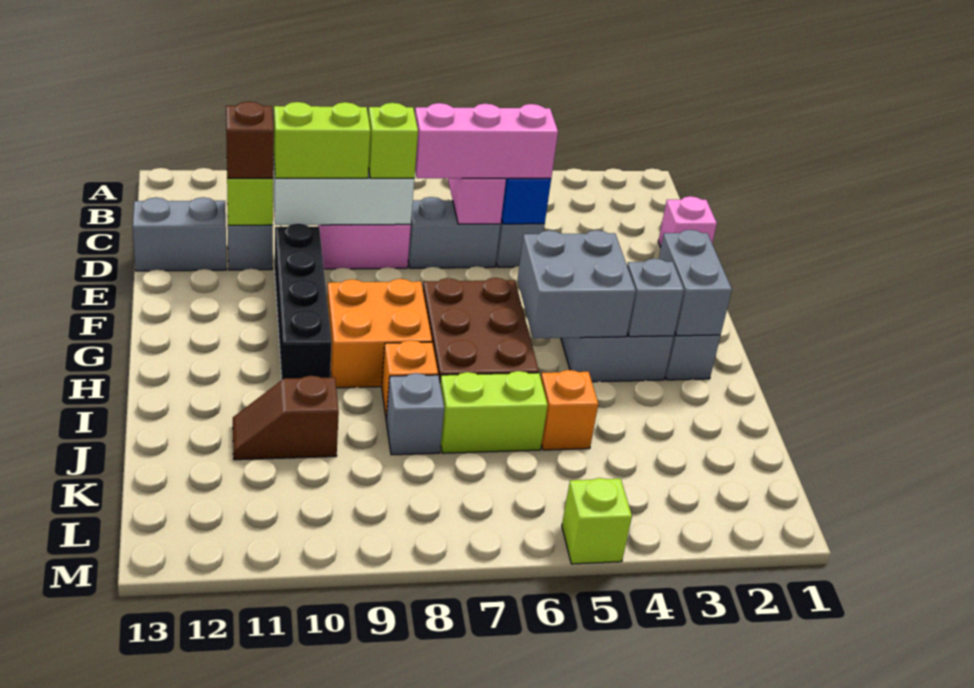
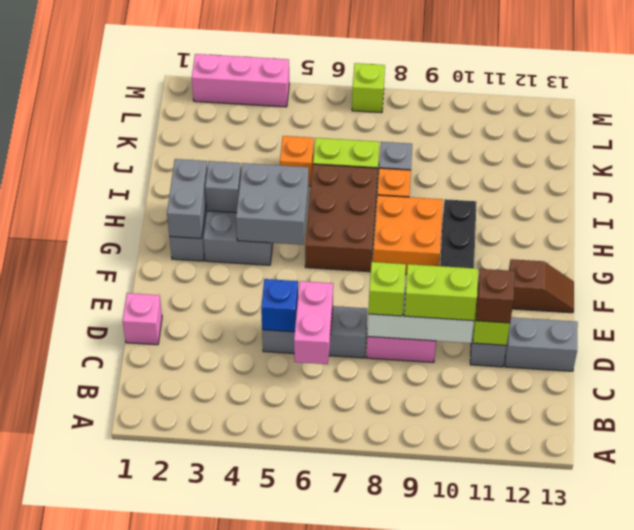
pink brick D5:D7 level 3 -> pink brick M2:M4 level 1
brown slope J10:J11 level 1 top 10 -> brown slope F12:F13 level 1 top 12
lime brick M5 level 1 -> lime brick M7 level 1

